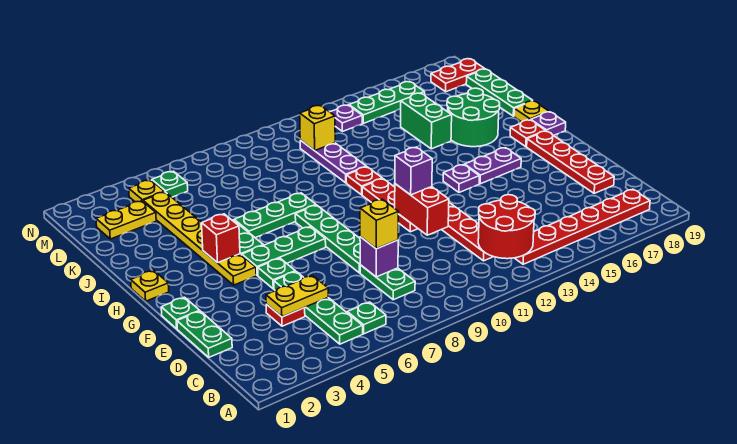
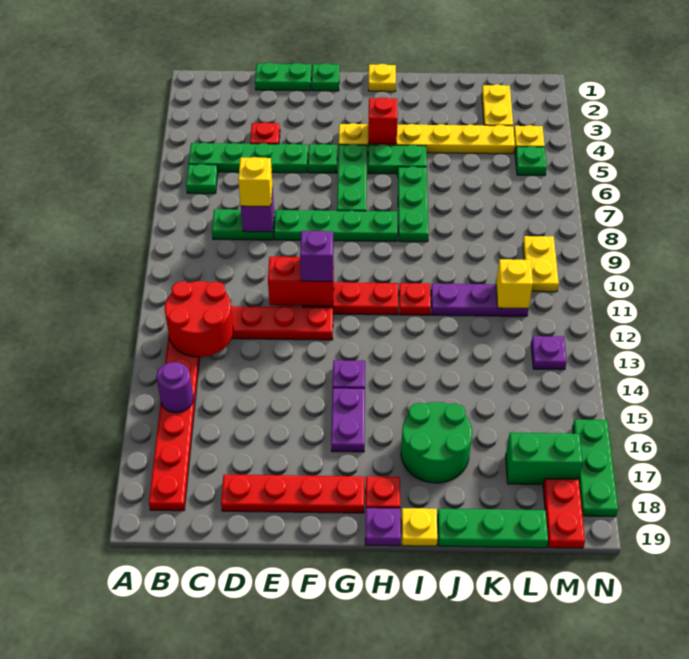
none -> purple round brick B15 level 2
yellow plate D4:D5 level 2 -> yellow plate M9:M10 level 1
green brick J15:K15 level 1 -> green brick L17:M17 level 1
green plate M14:M16 level 1 -> green plate N16:N18 level 1

